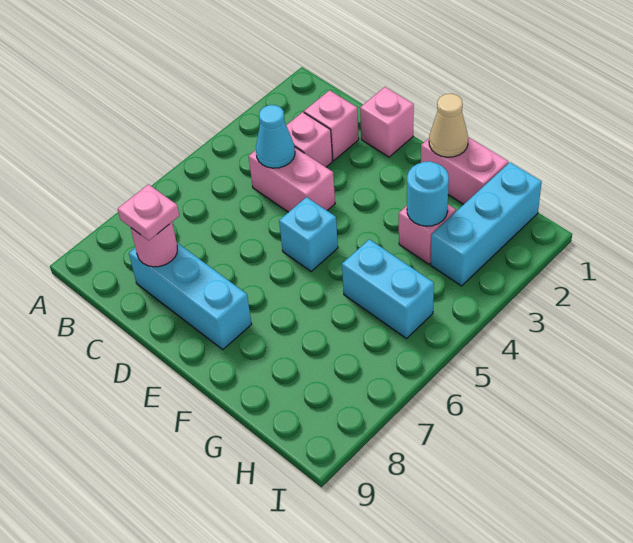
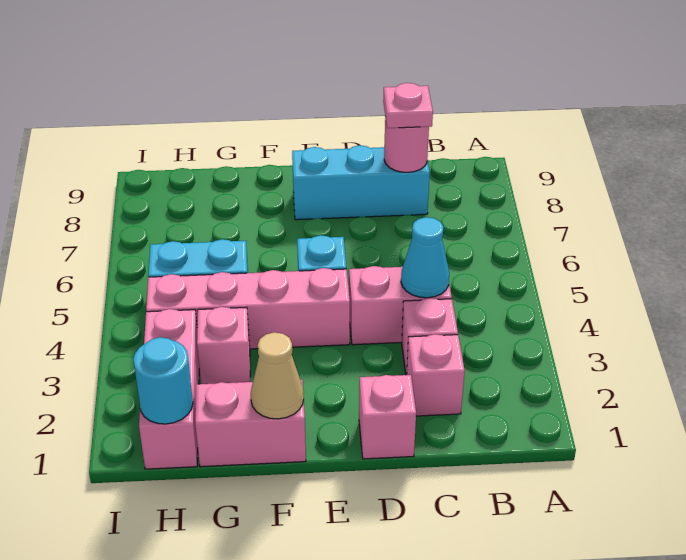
none -> pink brick E4:H4 level 1
cyan round brick G3 level 2 -> cyan round brick H1 level 2
cyan brick H1:H3 level 1 -> pink brick H1:H3 level 1

